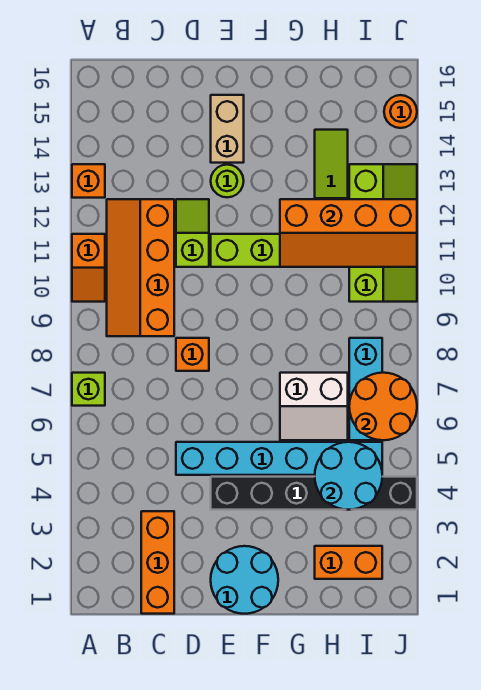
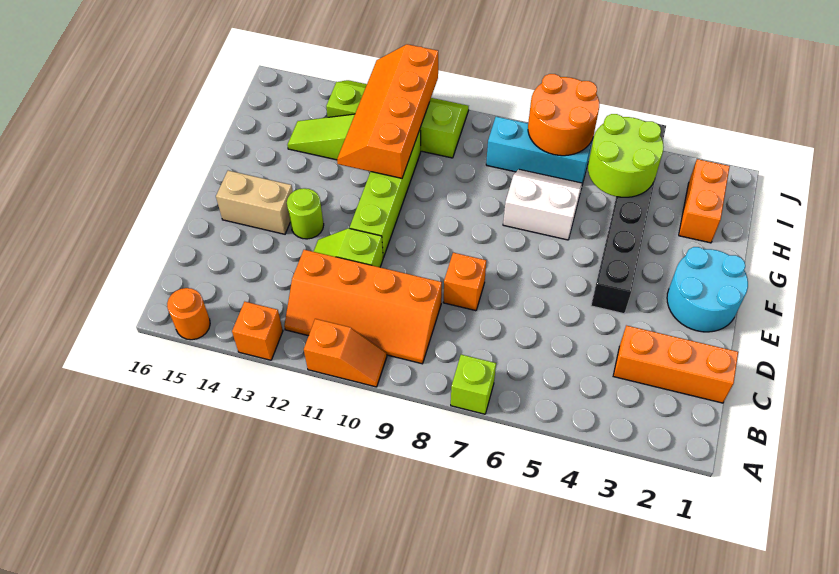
cyan brick D5:I5 level 1 -> none
white slope G6:H7 level 1 top 7 -> white slope G6:H7 level 1 top G
orange slope G11:J12 level 2 top 12 -> orange slope G11:J12 level 2 top 11
cyan round brick H4:I5 level 2 -> lime round brick H4:I5 level 2
orange round brick J15 level 1 -> orange round brick A15 level 1

